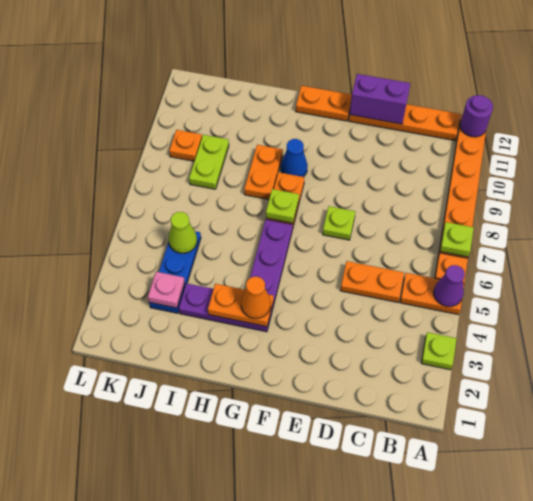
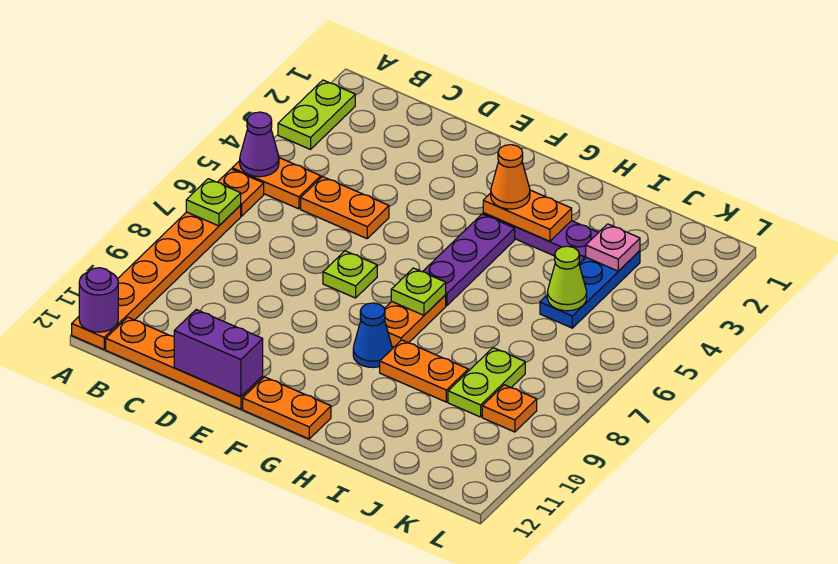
lime plate A3 level 1 -> lime plate A2:A3 level 1
orange plate H8:H9 level 1 -> orange plate H9:I9 level 1

